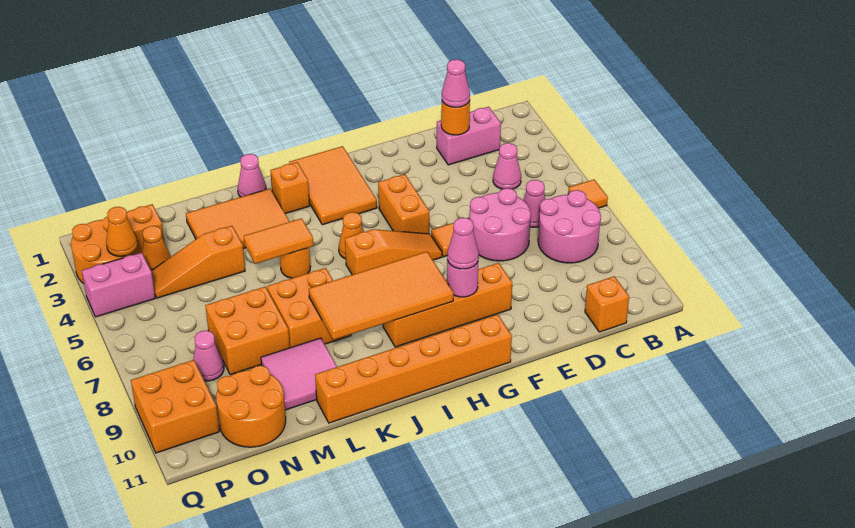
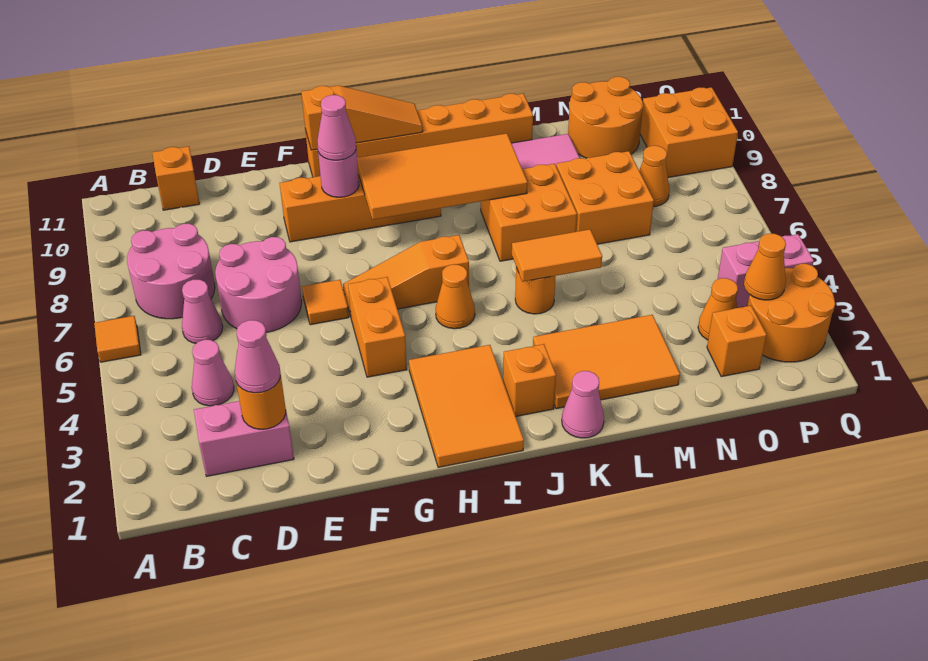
orange slope M4:O4 level 1 top M -> orange slope G11:I11 level 2 top G
pink cone O8 level 1 -> orange cone O8 level 1

